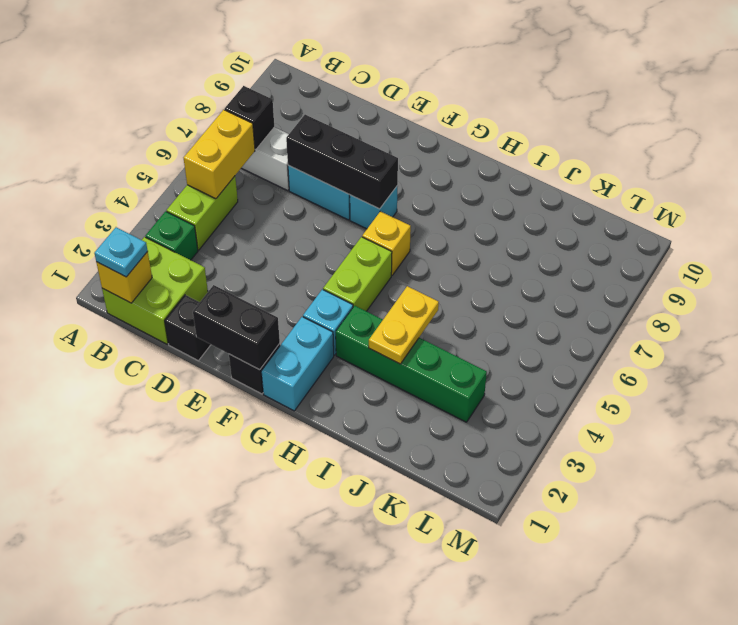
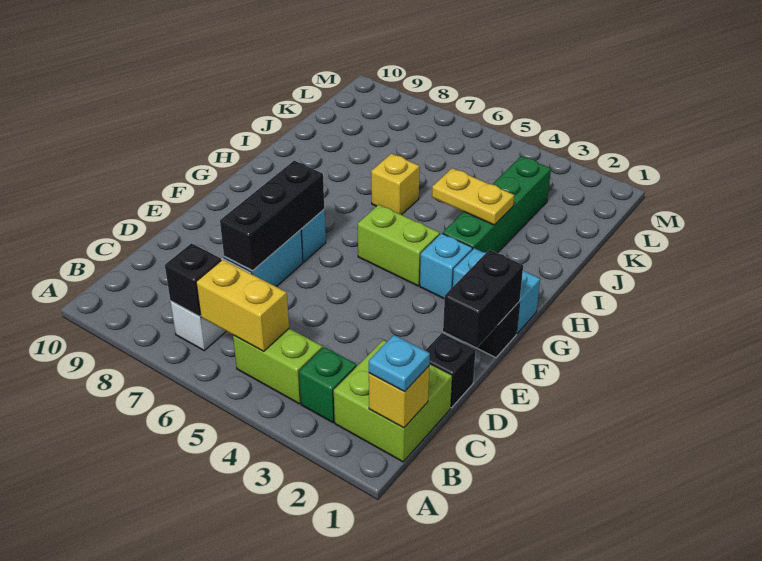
yellow brick G6 level 1 -> yellow brick I6 level 1

